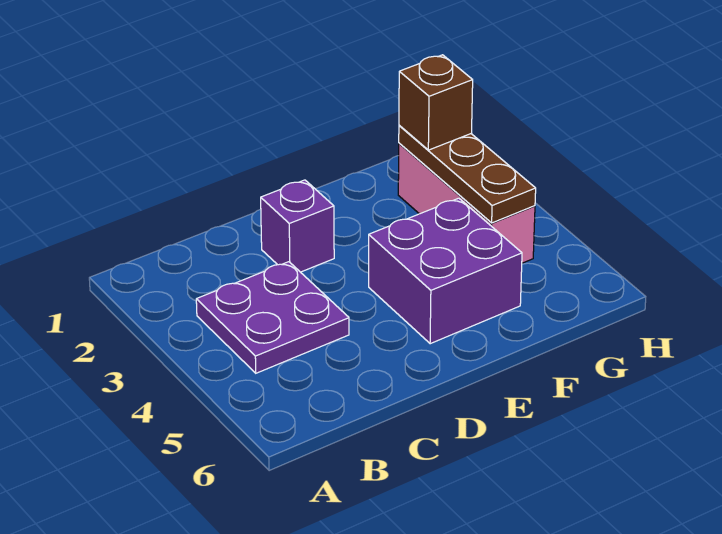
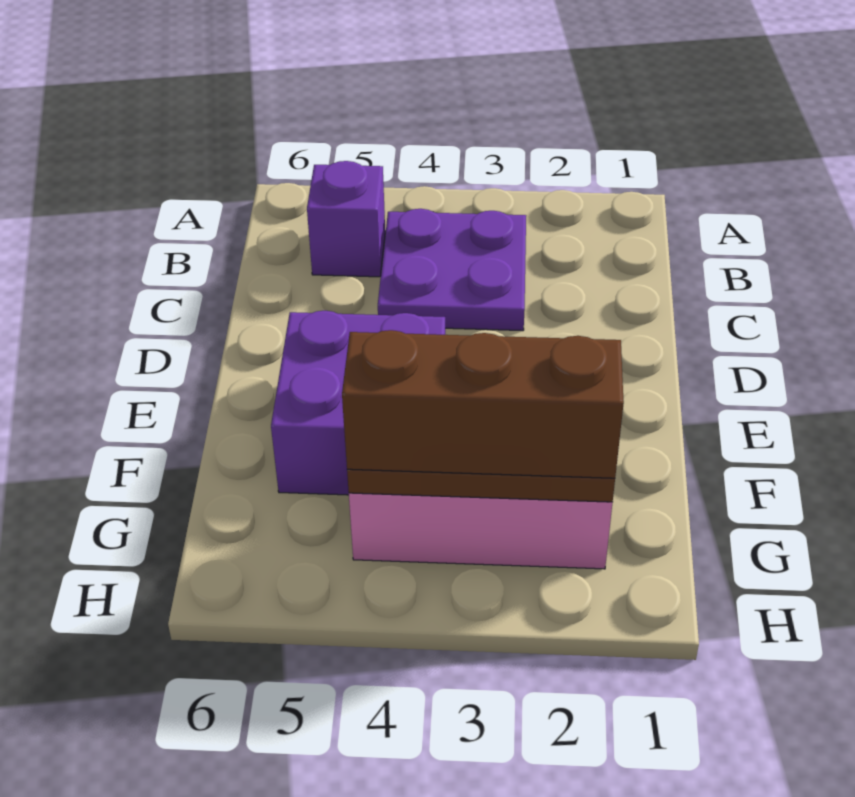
purple brick D2 level 1 -> purple brick B5 level 1
brown brick G2 level 3 -> brown brick G2:G4 level 3

